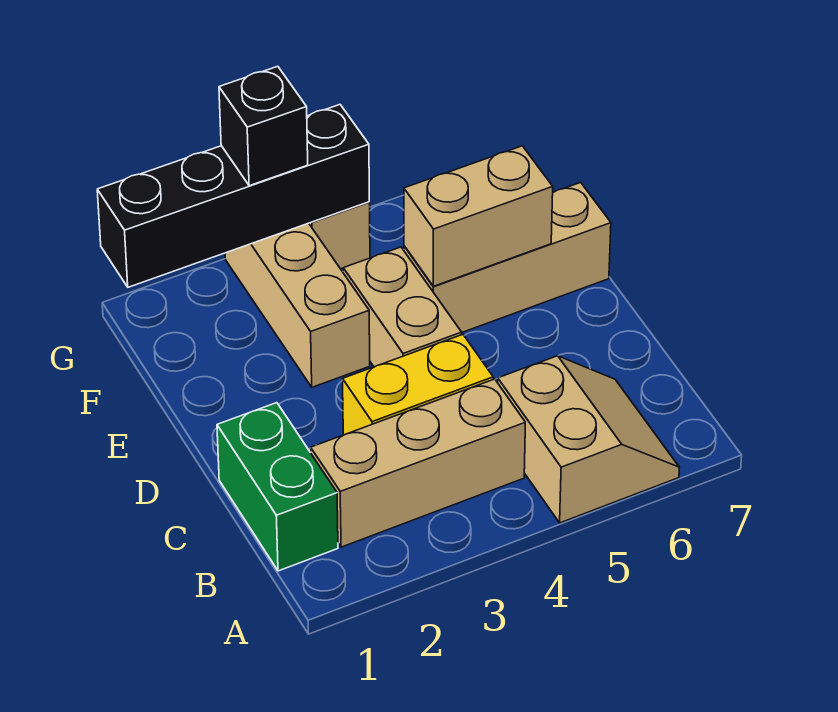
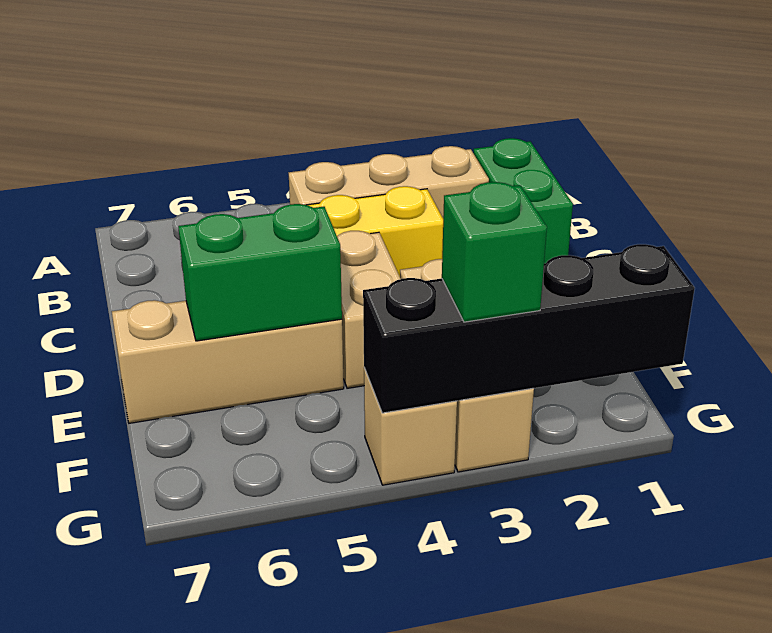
tan slope A5:B6 level 1 top 5 -> none
tan brick E5:E6 level 2 -> green brick E5:E6 level 2
black brick G3 level 3 -> green brick G3 level 3

